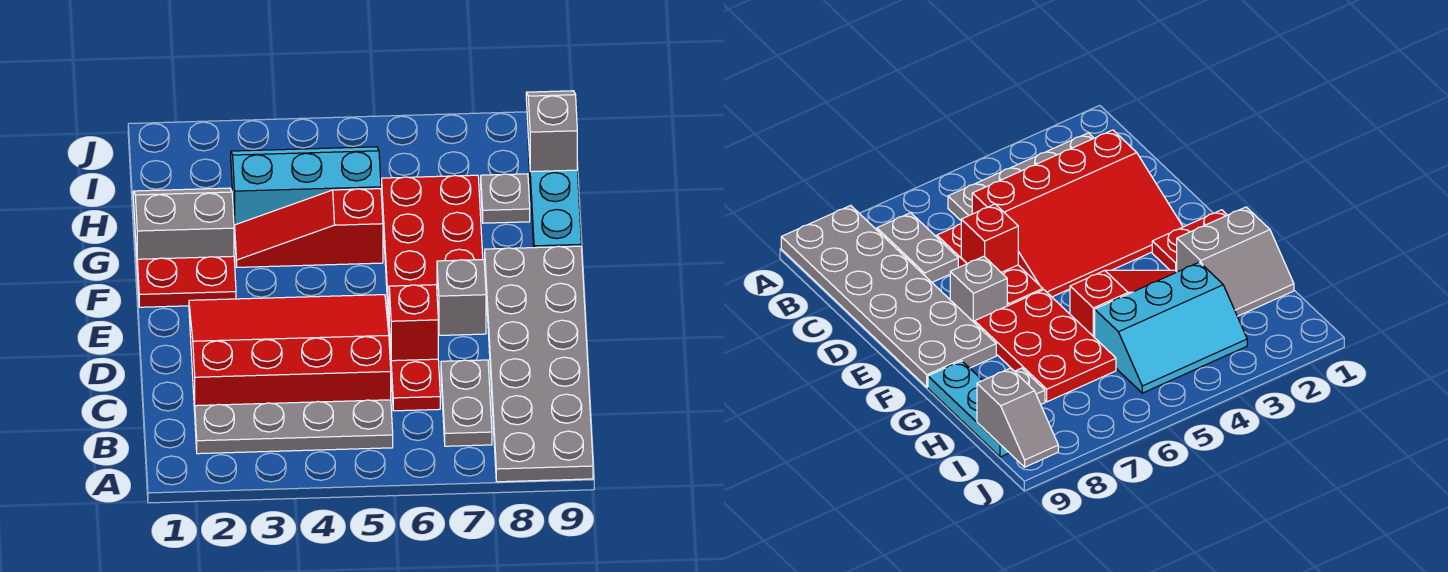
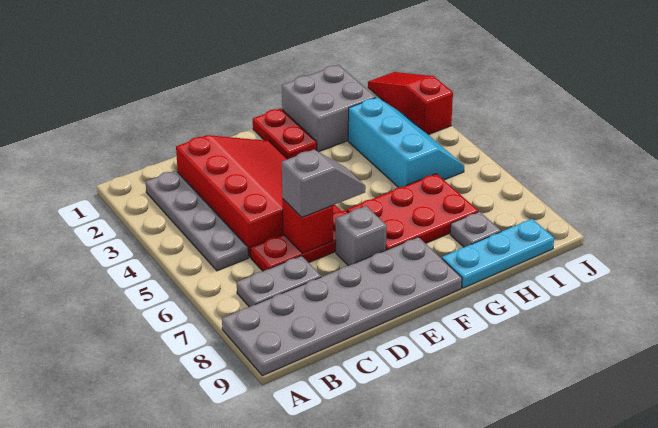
grey slope G1:H2 level 1 top G -> grey brick G1:H2 level 1
red slope G3:G5 level 1 top 5 -> red slope J1:J3 level 1 top 3
grey slope I9:J9 level 2 top I -> grey slope D6:E6 level 3 top D

